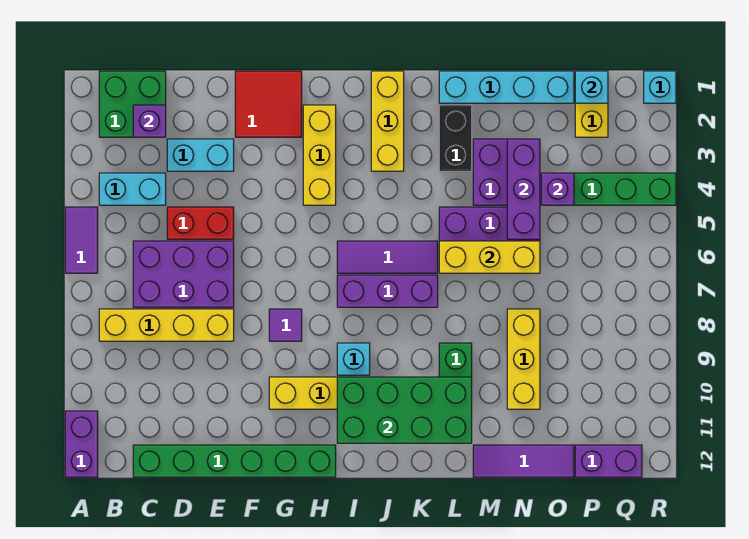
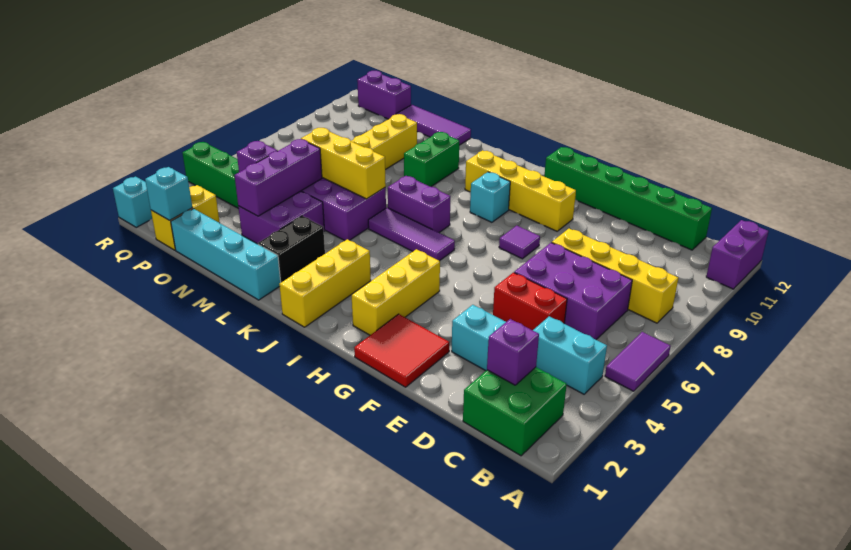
purple brick I7:K7 level 1 -> purple brick J7:K7 level 1
green brick I10:L11 level 2 -> none

